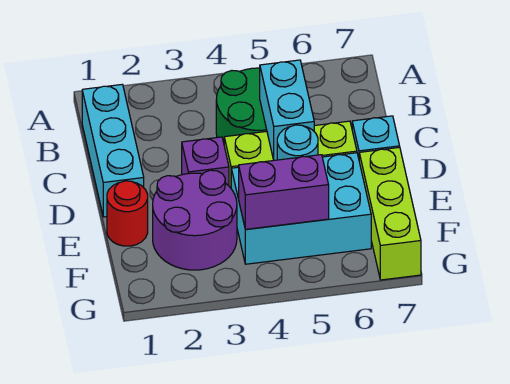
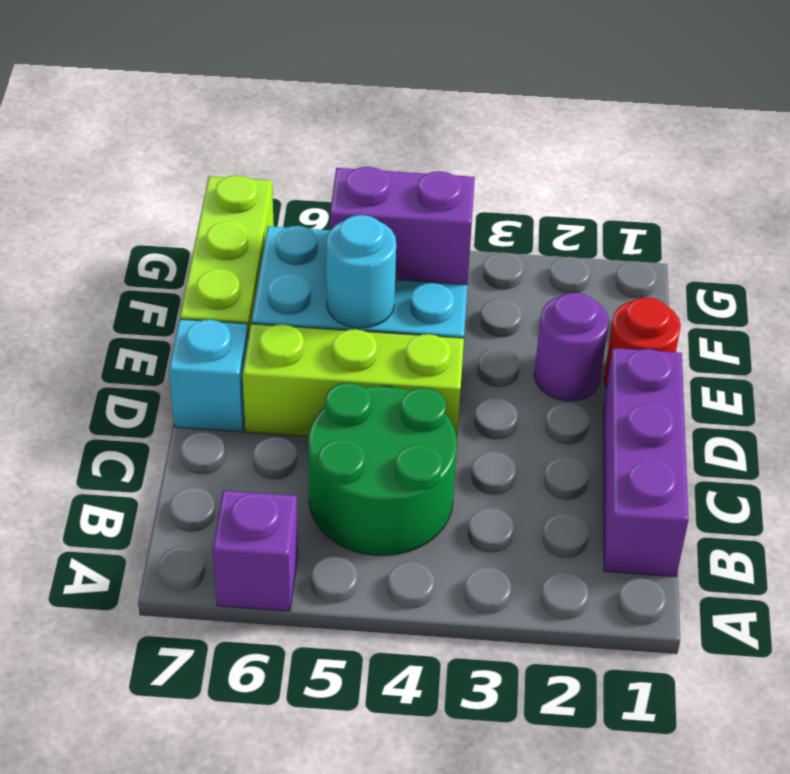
cyan brick B1:D1 level 1 -> purple brick B1:D1 level 1
cyan brick C5:D5 level 2 -> none
purple brick D3 level 1 -> purple brick A6 level 1
purple round brick E2:F3 level 1 -> purple round brick E2 level 1

